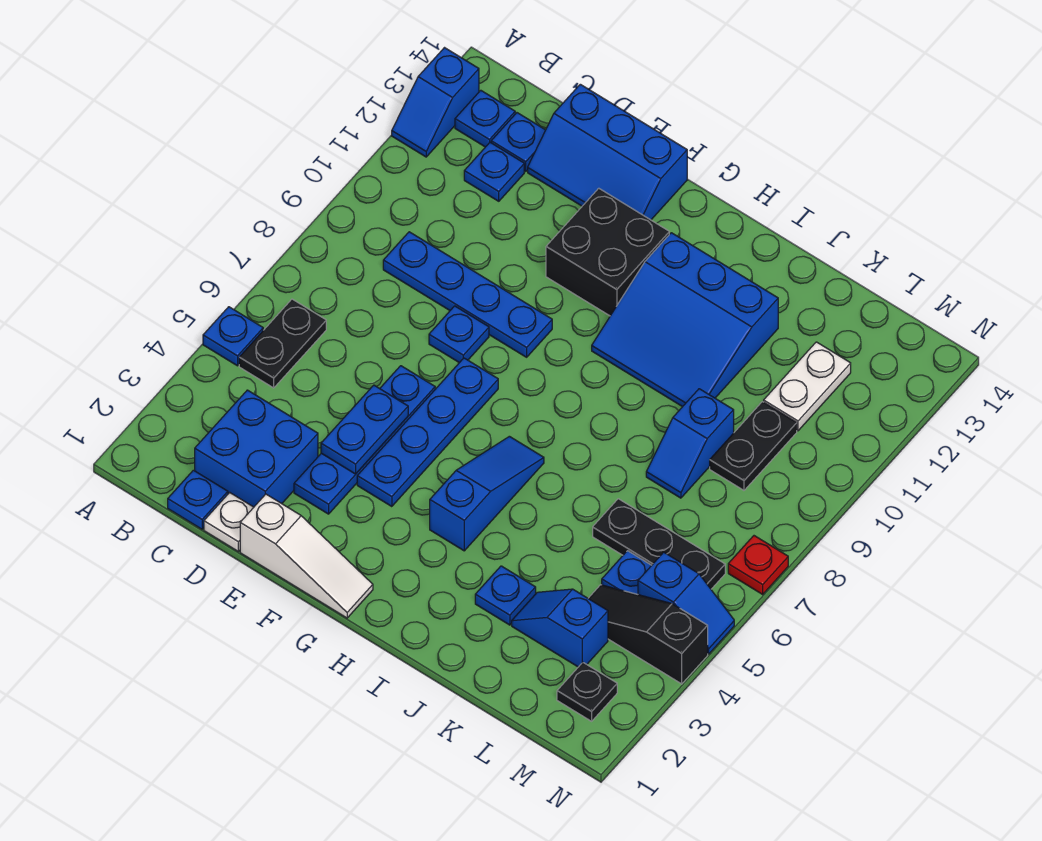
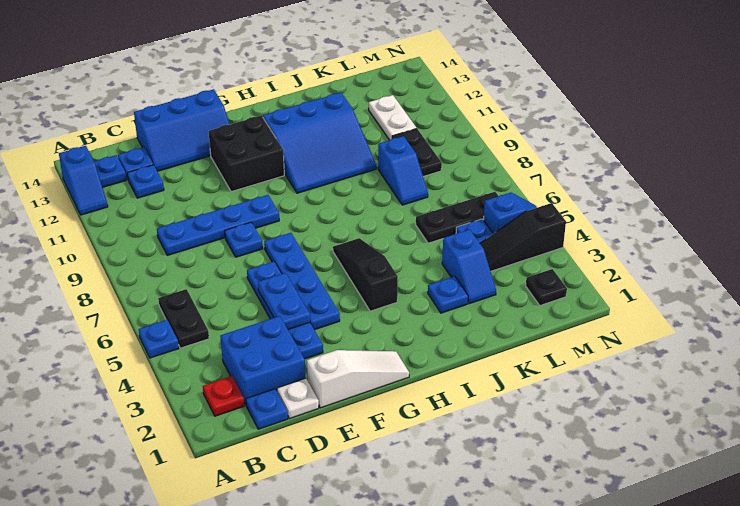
blue slope H4:H6 level 1 top 4 -> black slope H4:H6 level 1 top 4
blue slope K3:L3 level 1 top L -> blue slope K3:K4 level 1 top 4
red plate N7 level 1 -> red plate B2 level 1

